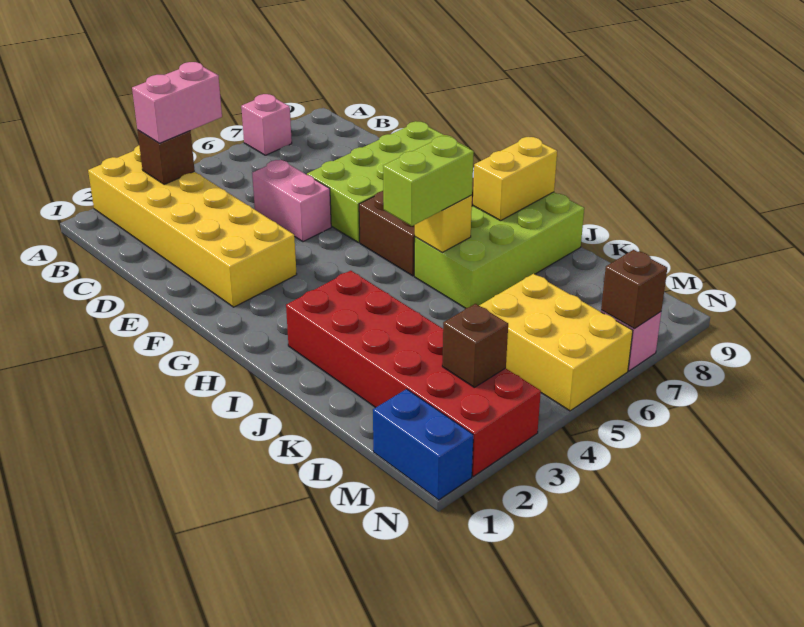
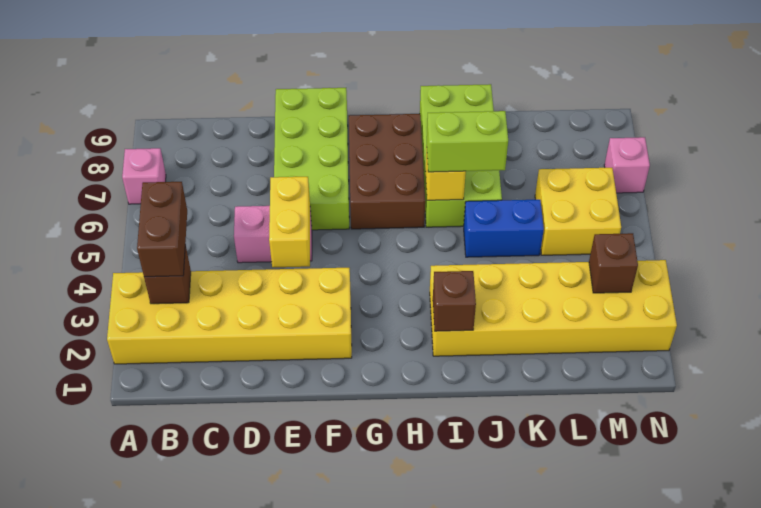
pink brick B3:B4 level 3 -> brown brick B3:B4 level 3
red brick I2:N3 level 1 -> yellow brick I2:N3 level 1
lime brick I5:I6 level 3 -> lime brick I6:J6 level 3
yellow brick I8:I9 level 2 -> yellow brick E4:E5 level 2
yellow brick L5:N6 level 1 -> yellow brick L5:M6 level 1
blue brick M1:N1 level 1 -> blue brick J5:K5 level 1
brown brick N7 level 2 -> brown brick I2 level 2

